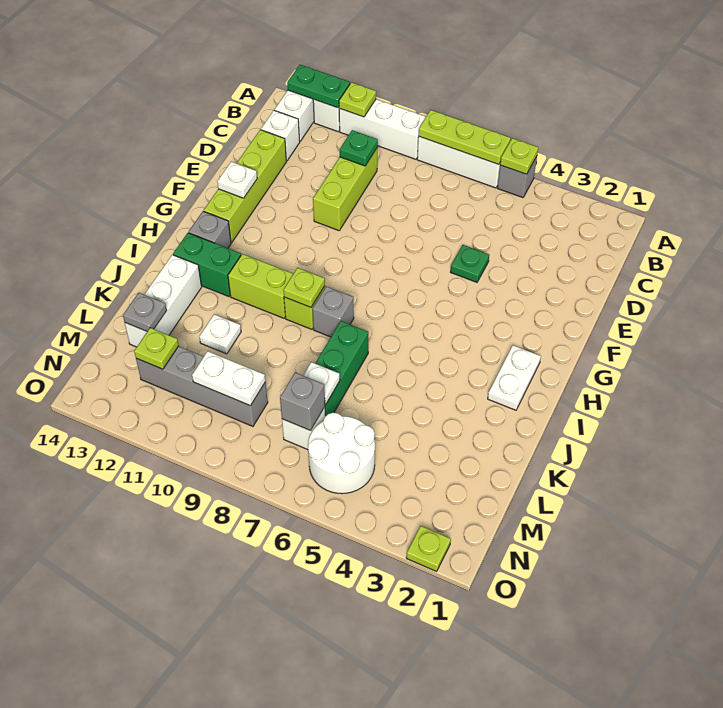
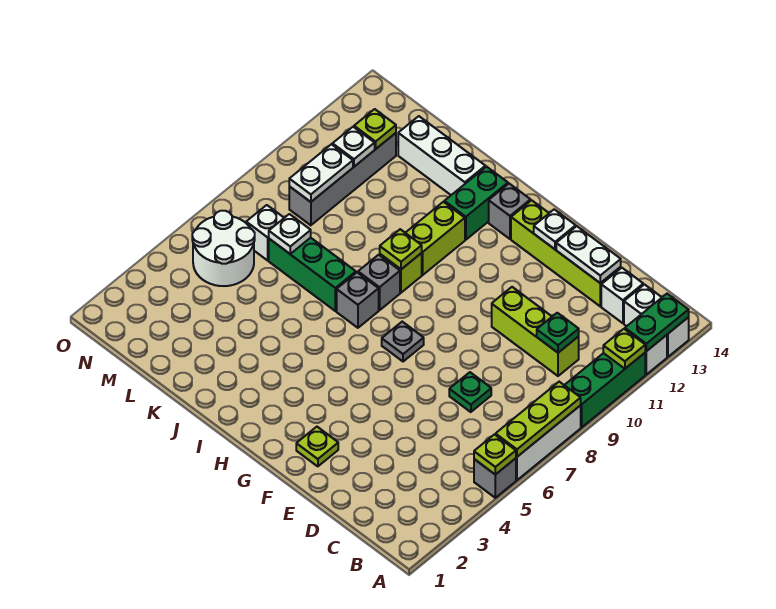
white brick A9:A11 level 1 -> green brick A9:A11 level 1
green plate E5 level 1 -> green plate D7 level 1
white plate H2:I2 level 1 -> white plate D13:E13 level 2
white plate K11 level 1 -> white plate M11 level 2
grey plate L13 level 2 -> grey plate G7 level 1
grey brick M7 level 2 -> grey brick I7 level 1
lime plate O2 level 1 -> lime plate F2 level 1

